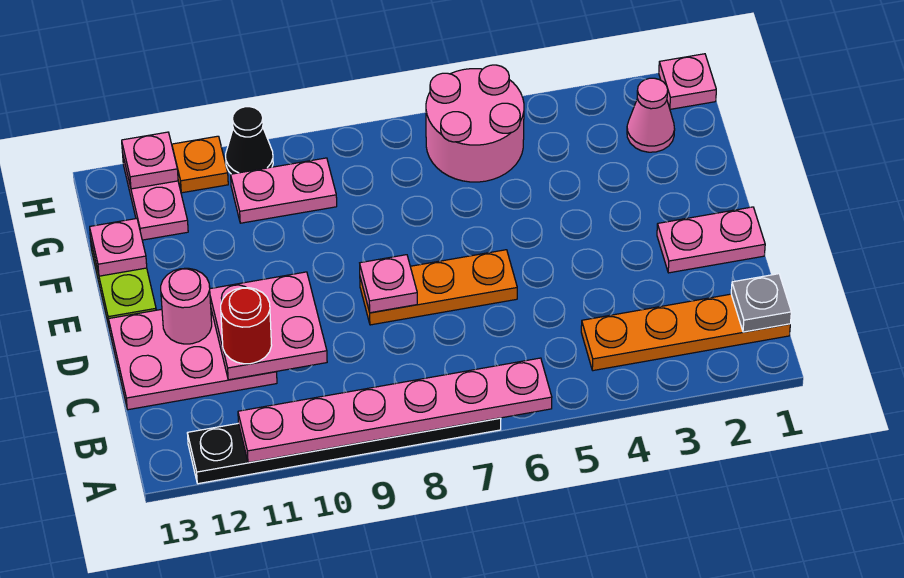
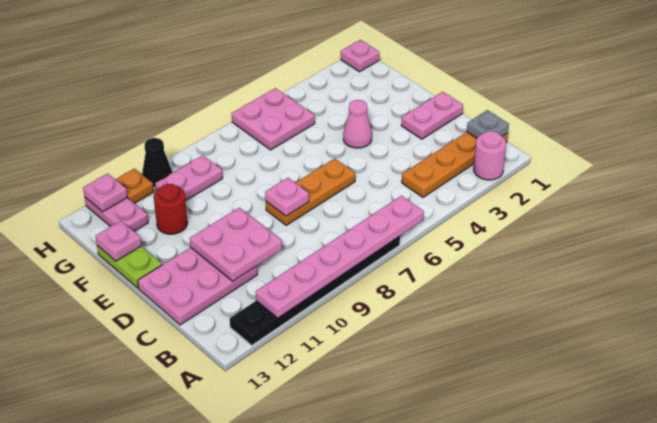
red round brick C11 level 3 -> red round brick F11 level 1
pink round brick D12 level 2 -> pink round brick A2 level 1
pink cone G2 level 1 -> pink cone E4 level 1
pink round brick G5:H6 level 1 -> pink plate G5:H6 level 1

